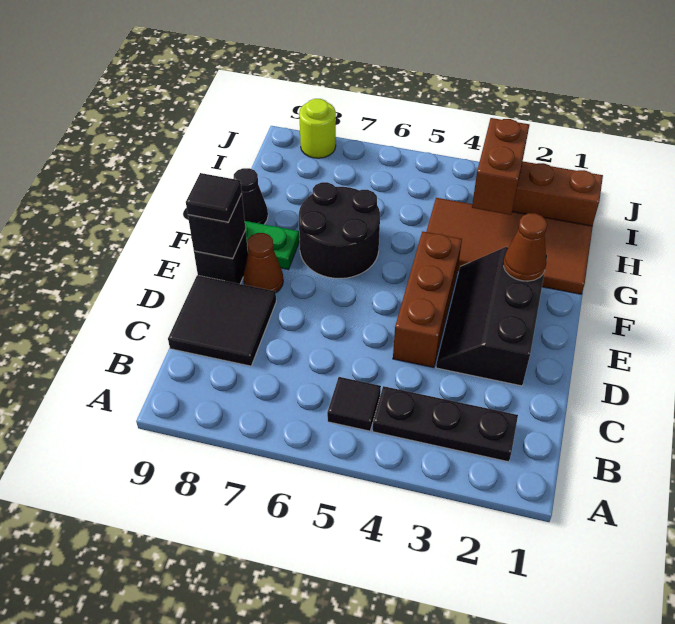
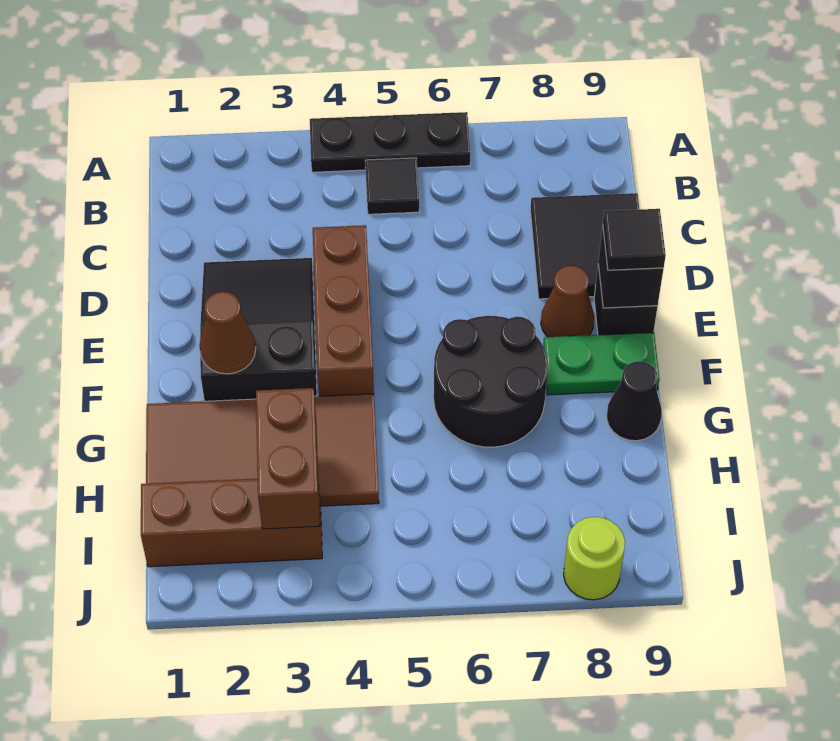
black plate B2:B4 level 1 -> black plate A4:A6 level 1
black slope D2:F3 level 1 top 2 -> black slope D2:F3 level 1 top F

